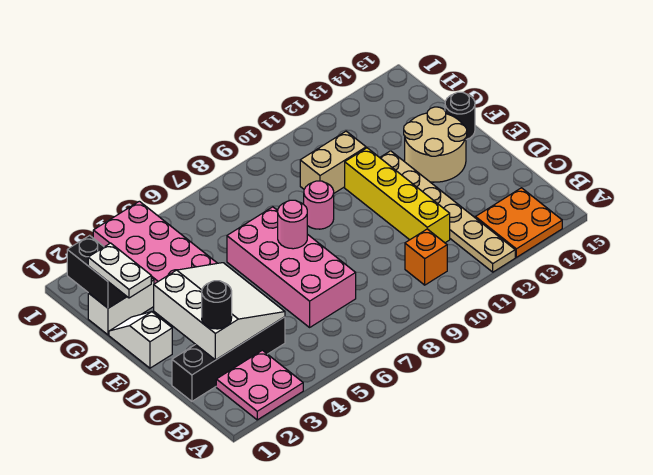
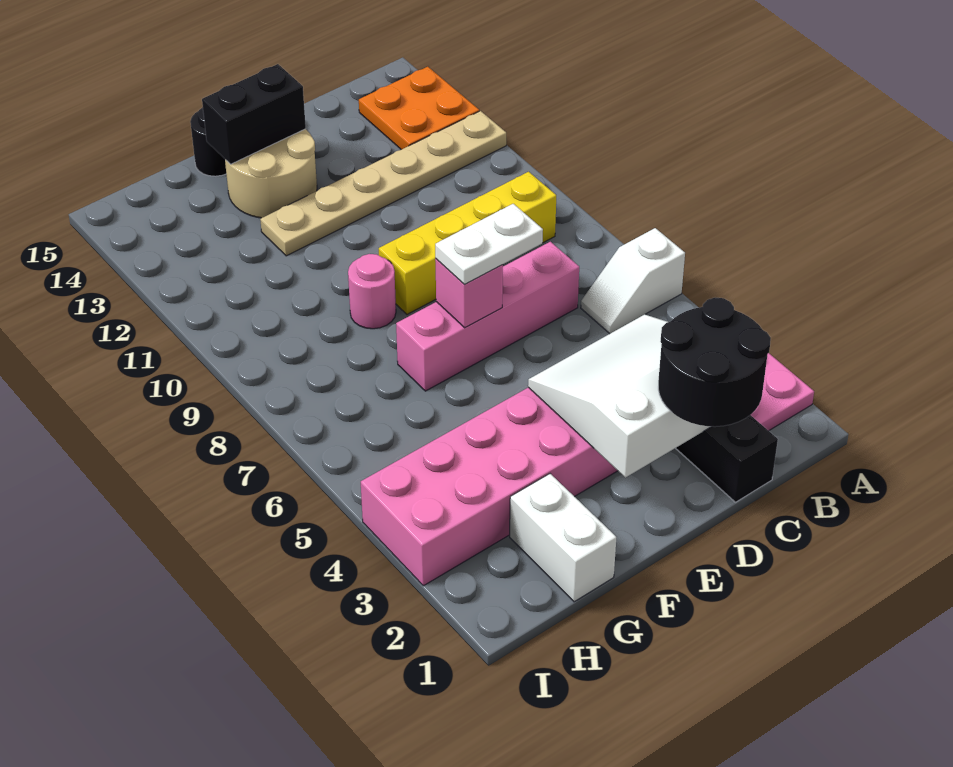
orange brick B10 level 1 -> none
black round brick C2 level 3 -> black round brick C1:D2 level 3
pink brick C6:F7 level 1 -> pink brick C7:F7 level 1
yellow brick C11:F11 level 1 -> yellow brick B9:E9 level 1
white slope E1:F1 level 1 top E -> white slope A6:B6 level 1 top A
pink round brick E7 level 2 -> pink brick E7 level 2
white plate F1:G1 level 3 -> white plate D7:E7 level 3
black brick G1:H1 level 2 -> black brick E14:F14 level 2
tan brick G10:G11 level 1 -> none

